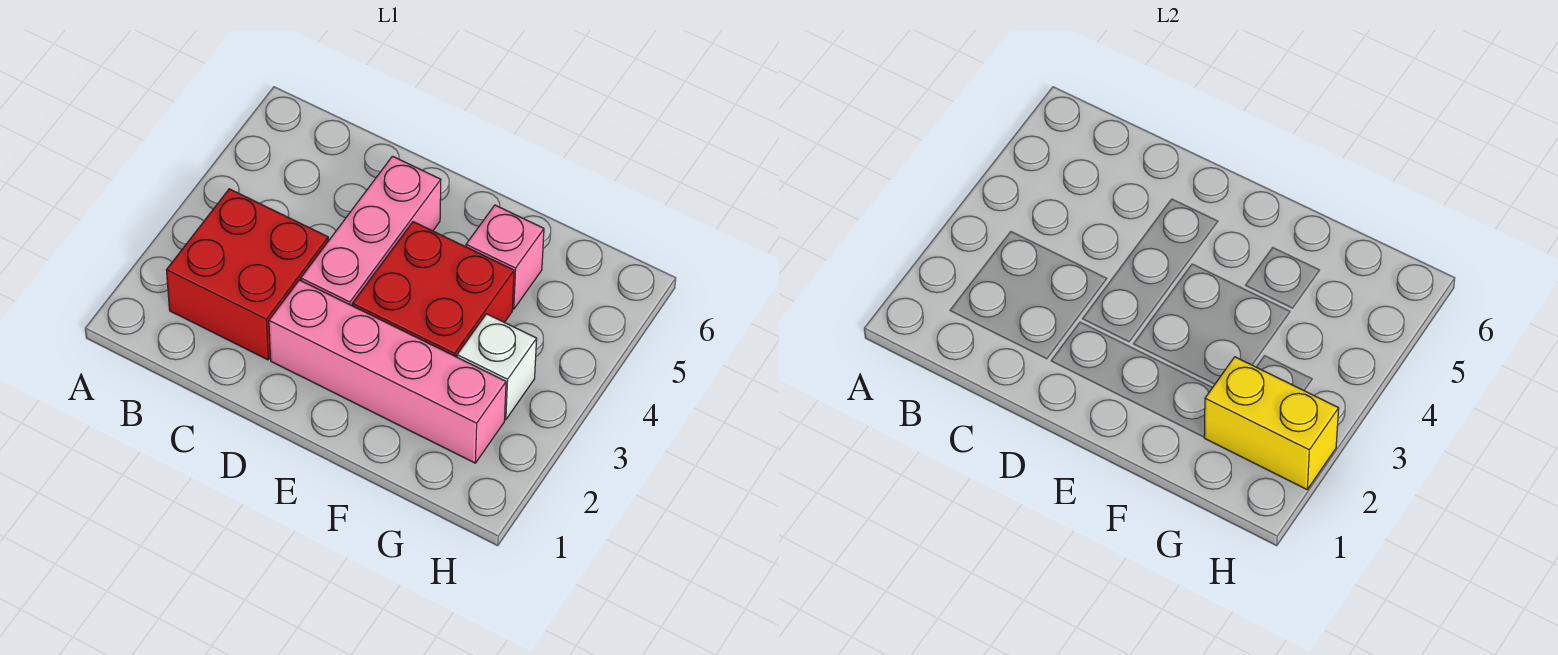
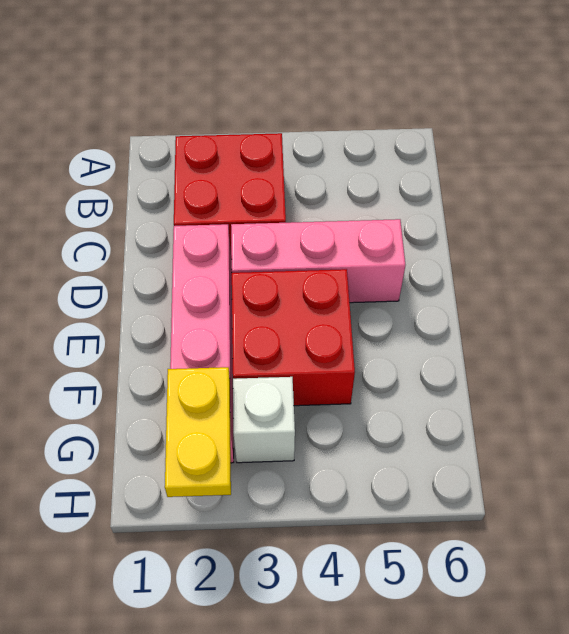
pink brick F5 level 1 -> none
yellow brick G2:H2 level 2 -> yellow plate G2:H2 level 2

